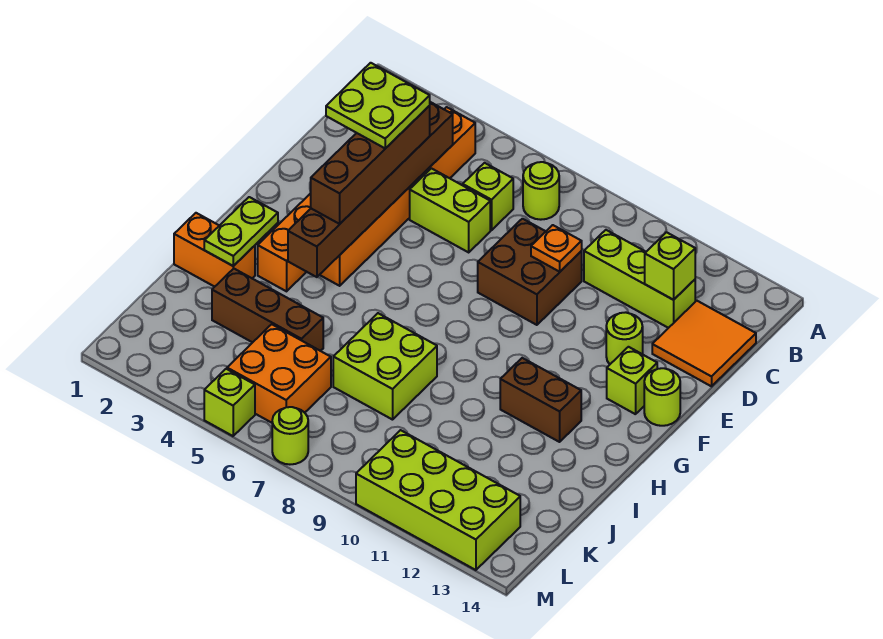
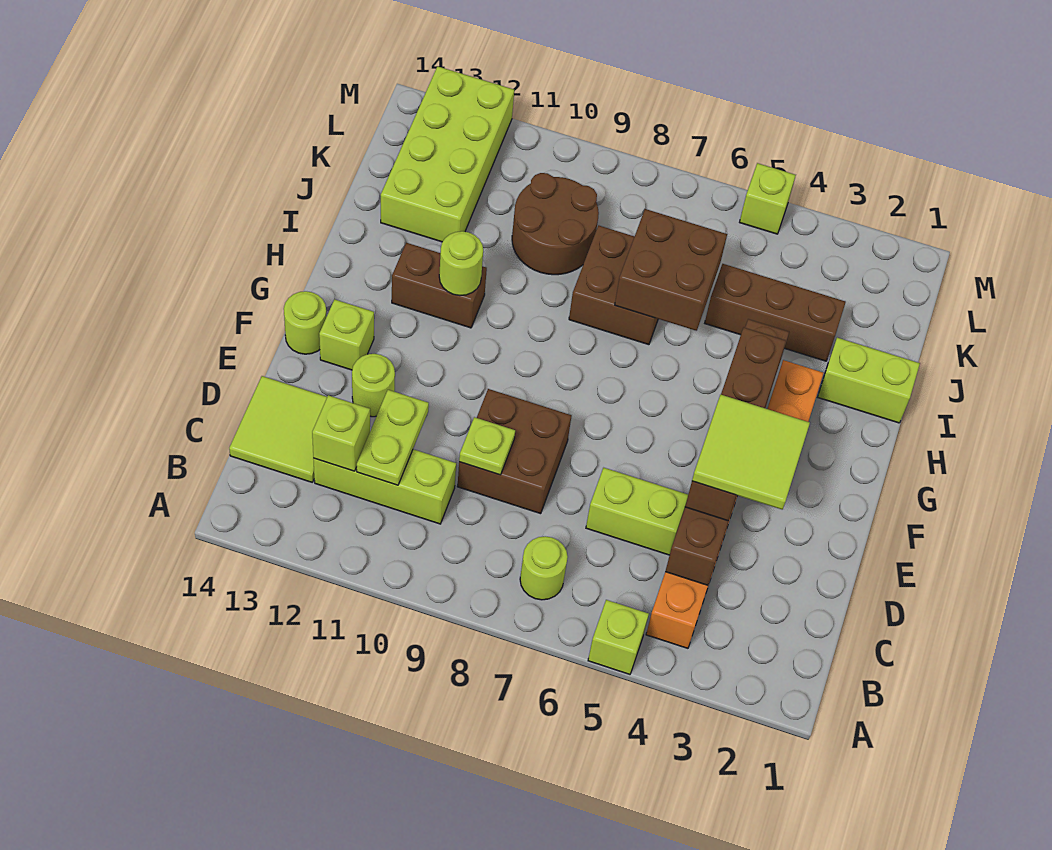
lime brick C6 level 1 -> lime brick A5 level 1
orange tile C13:D14 level 1 -> lime tile C13:D14 level 1
lime plate D3:E4 level 4 -> lime tile D3:E4 level 4
orange plate D9 level 2 -> lime plate D9 level 2
lime plate H2:I2 level 2 -> lime plate C11:D11 level 2
orange brick I1:I2 level 1 -> lime brick I1:I2 level 1
none -> brown brick I6:J7 level 2
lime brick I7:J8 level 1 -> brown brick I7:J8 level 1
none -> brown round brick J9:K10 level 1
orange brick K5:L6 level 1 -> none
lime brick L10:M13 level 1 -> lime brick J12:M13 level 1
lime round brick M7 level 1 -> lime round brick H11 level 2

